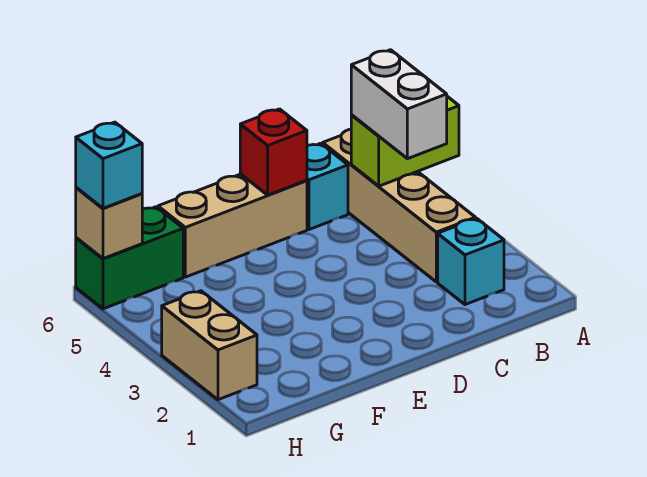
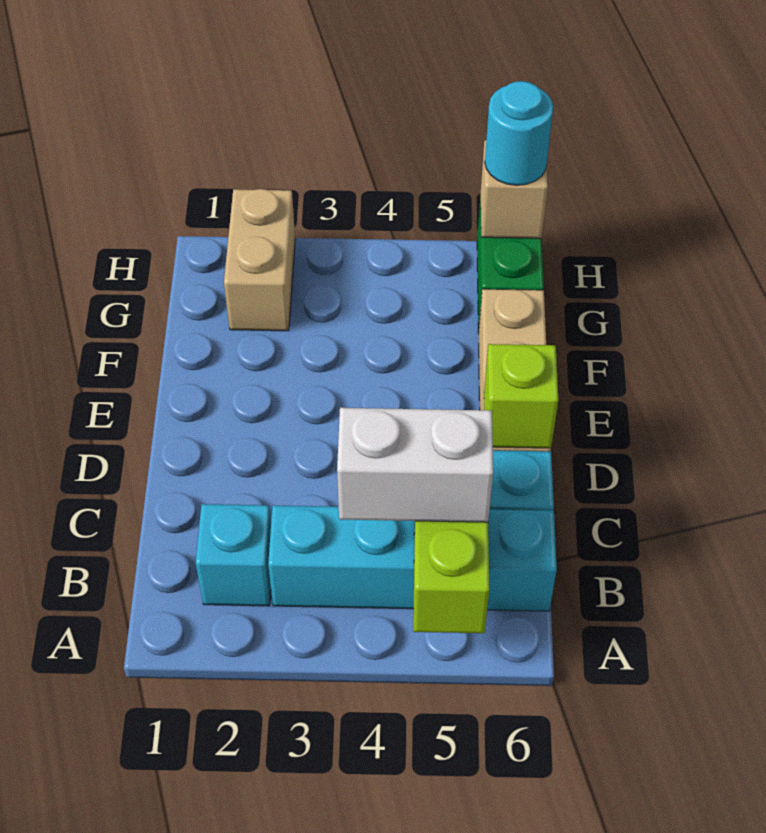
tan brick B3:B6 level 1 -> cyan brick B3:B6 level 1
red brick D6 level 2 -> lime brick D6 level 2
tan brick H2:H3 level 1 -> tan brick G2:H2 level 1
cyan brick H6 level 3 -> cyan round brick H6 level 3

